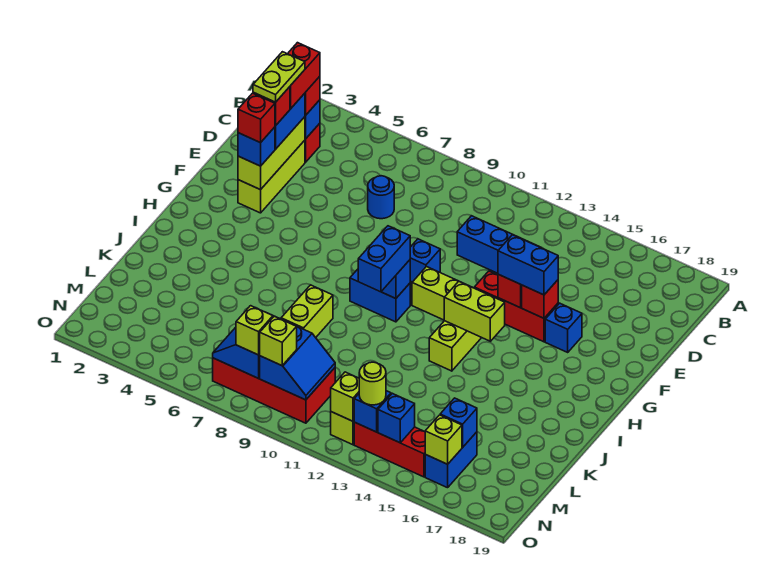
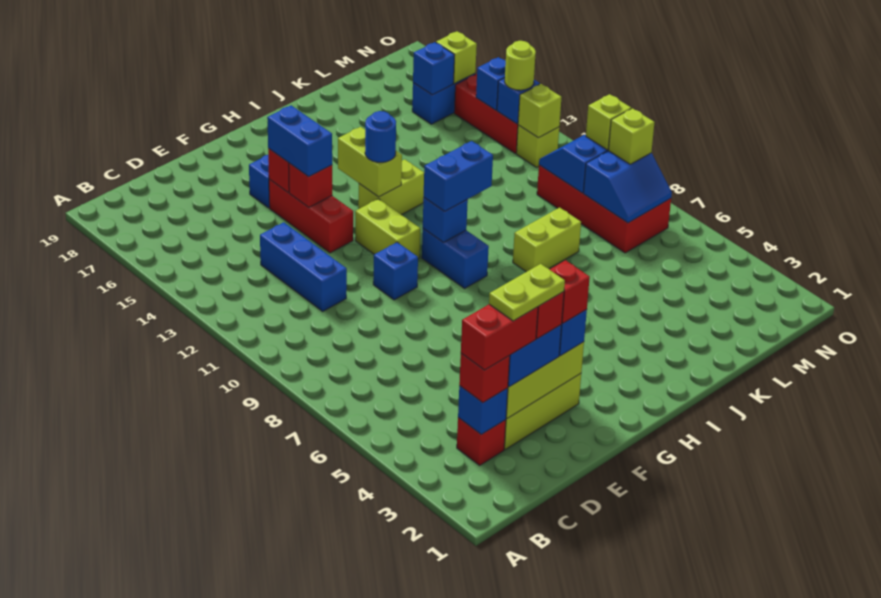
blue round brick D7 level 1 -> blue round brick H13 level 3

